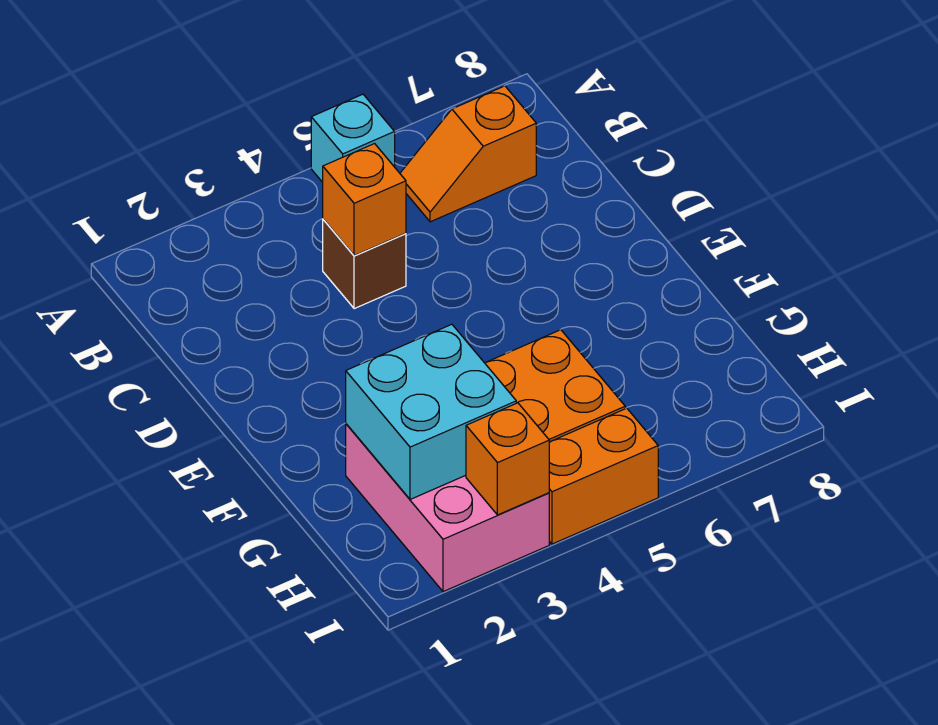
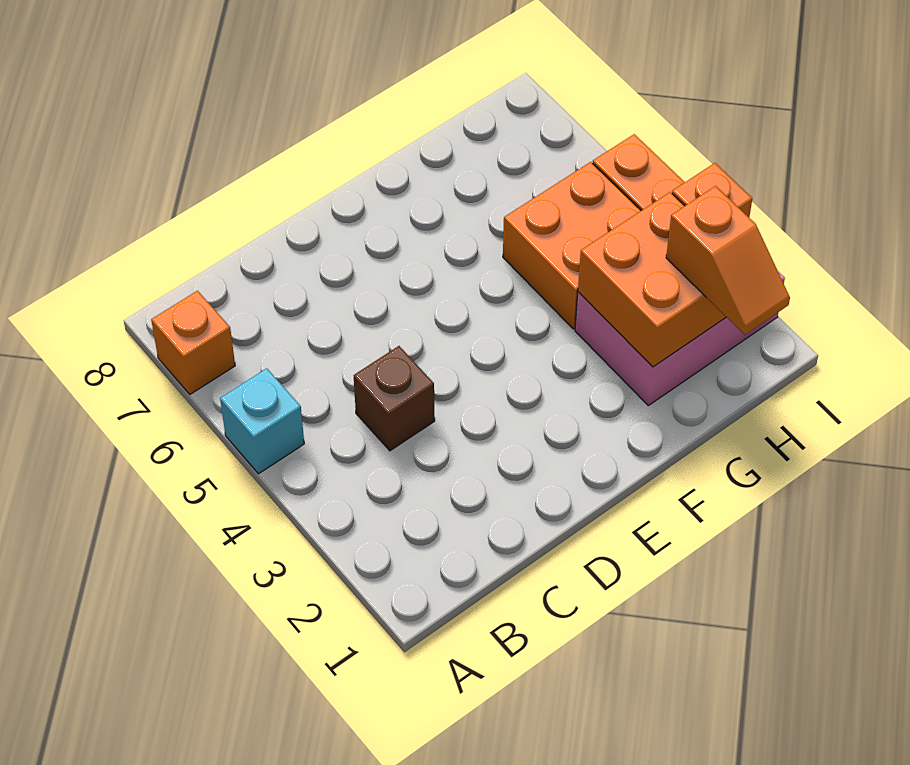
orange slope B6:B7 level 1 top 7 -> orange slope H1:H2 level 3 top 2
orange brick C4 level 2 -> orange brick A7 level 1
cyan brick G2:H3 level 2 -> orange brick G2:H3 level 2

